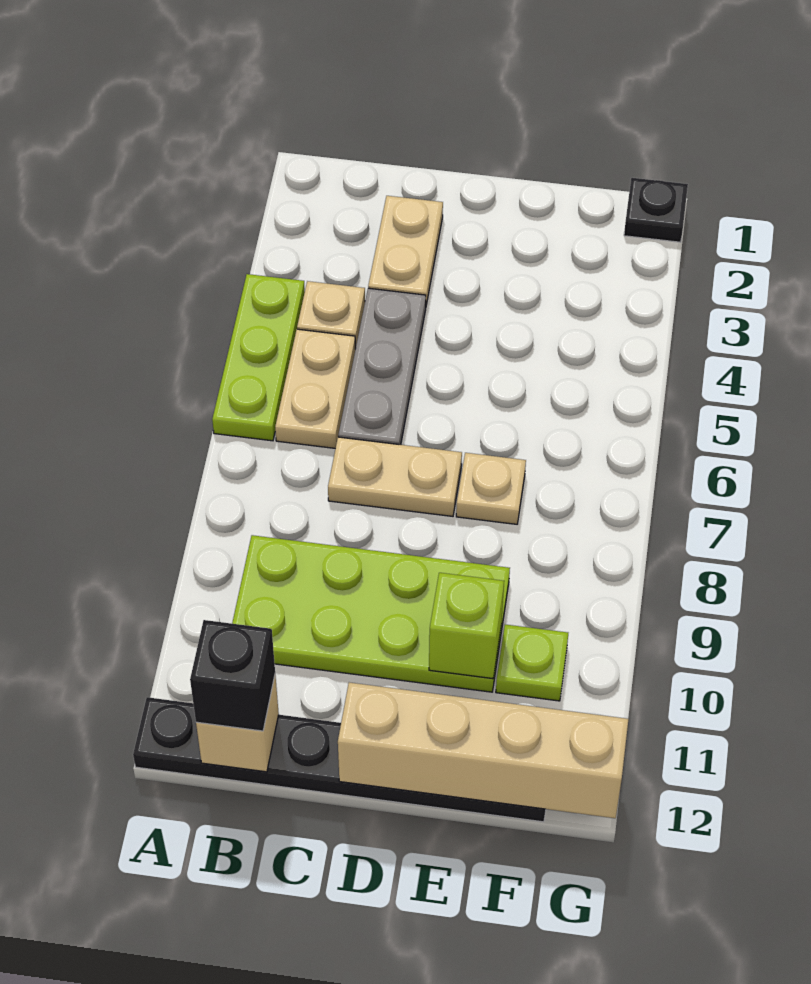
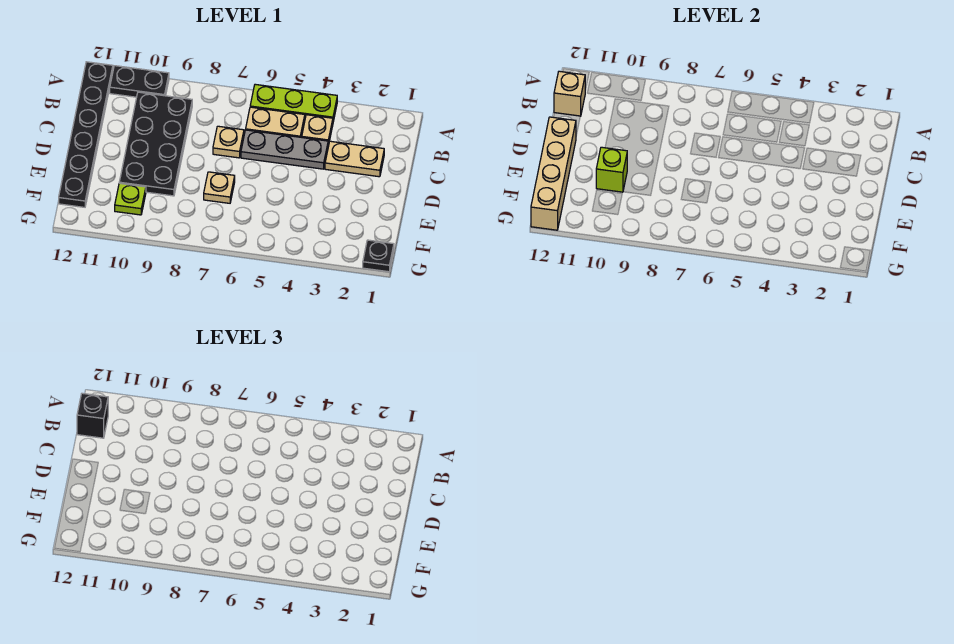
none -> black plate A10:A11 level 1
lime plate B9:E10 level 1 -> black plate B9:E10 level 1
tan plate C7:D7 level 1 -> tan plate C7 level 1

